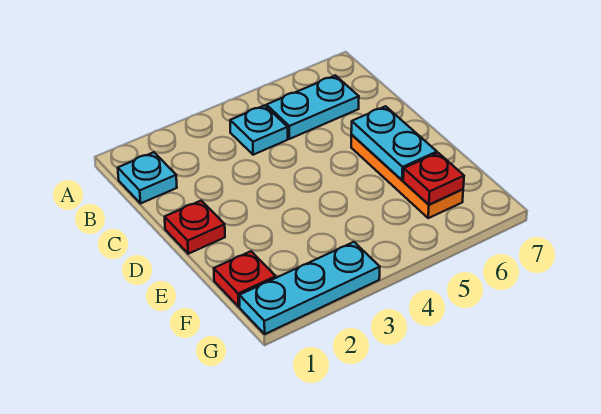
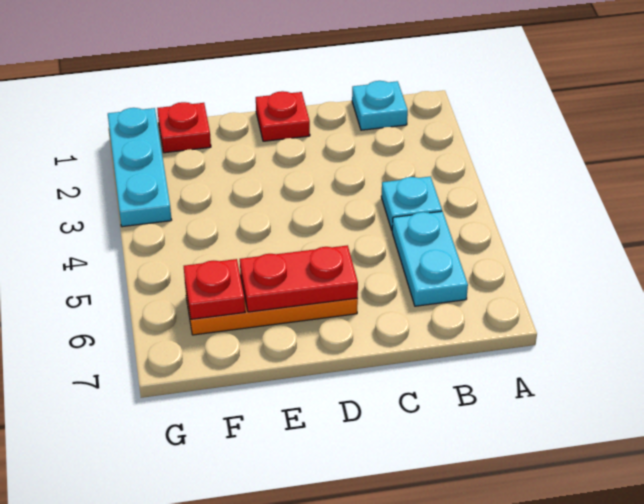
cyan plate D6:E6 level 2 -> red plate D6:E6 level 2

